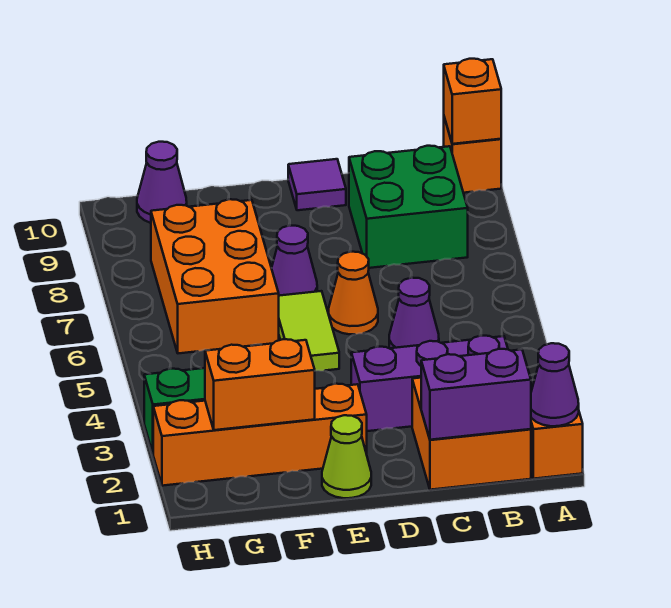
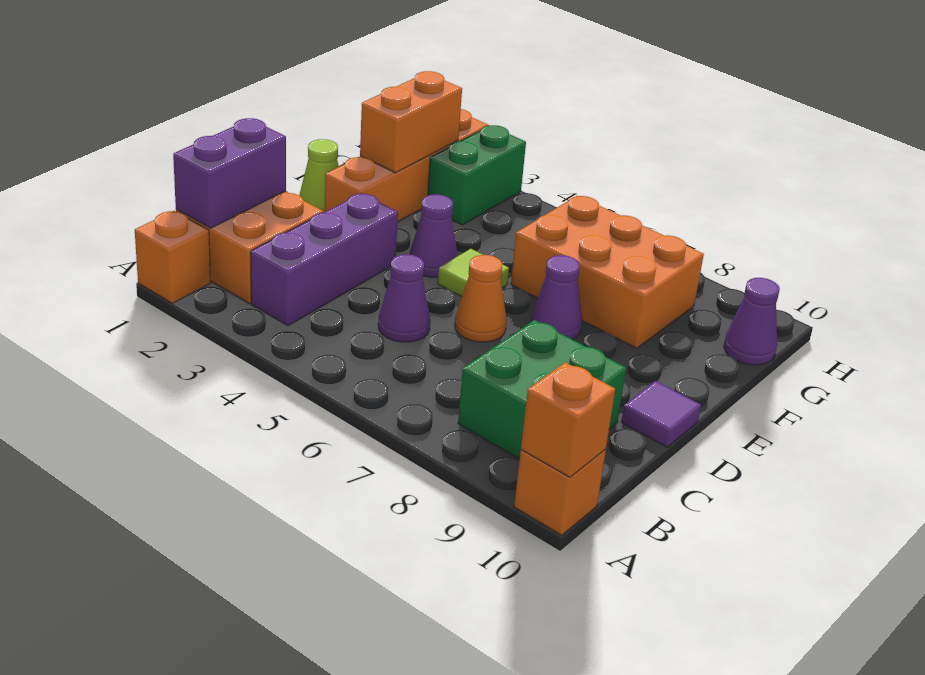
purple cone A1 level 2 -> purple cone E4 level 1
lime tile E5:E6 level 1 -> lime tile E5 level 1

